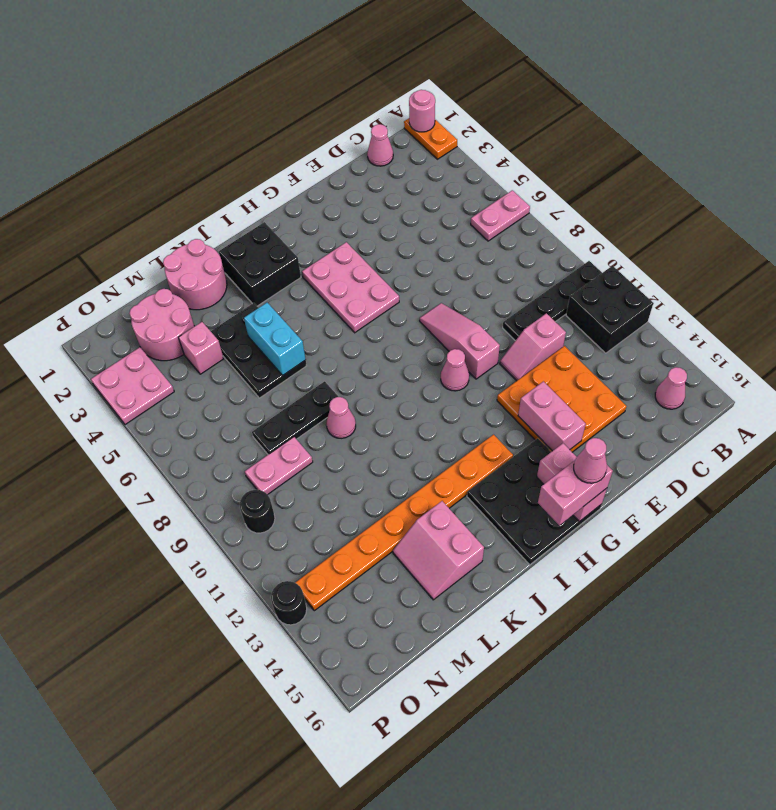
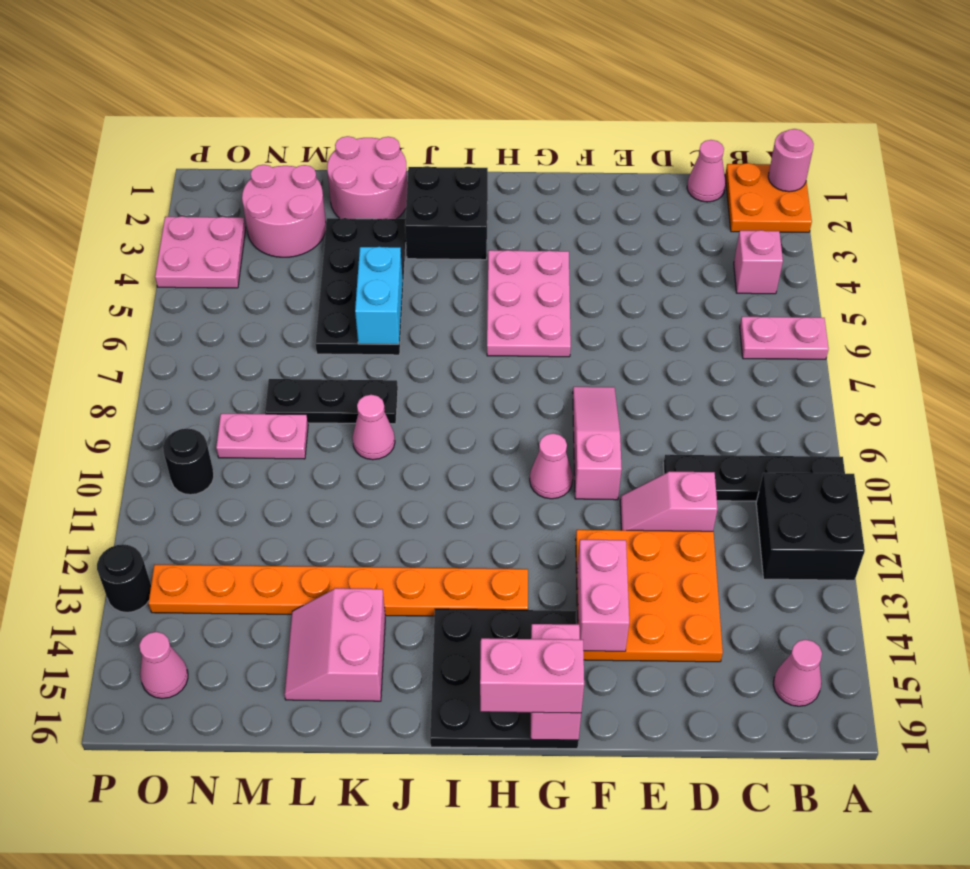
orange plate A1:A2 level 1 -> orange plate A1:B2 level 1
pink cone G16 level 4 -> pink cone O15 level 1
black plate K4:L6 level 1 -> black plate K3:L6 level 1
pink brick M4 level 1 -> pink brick B4 level 1

